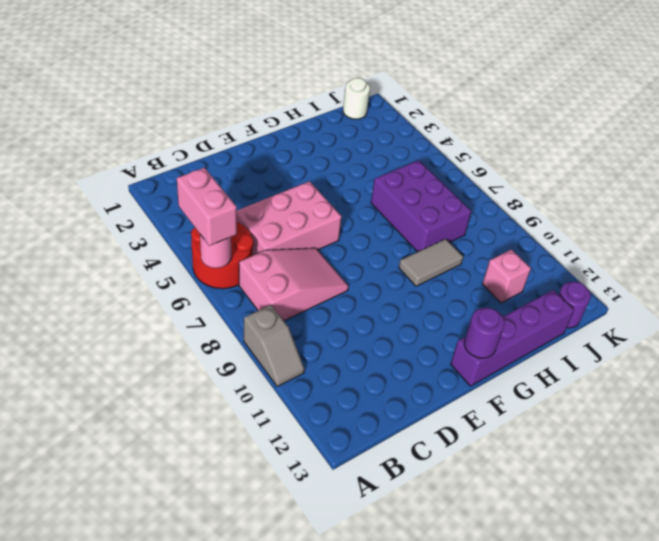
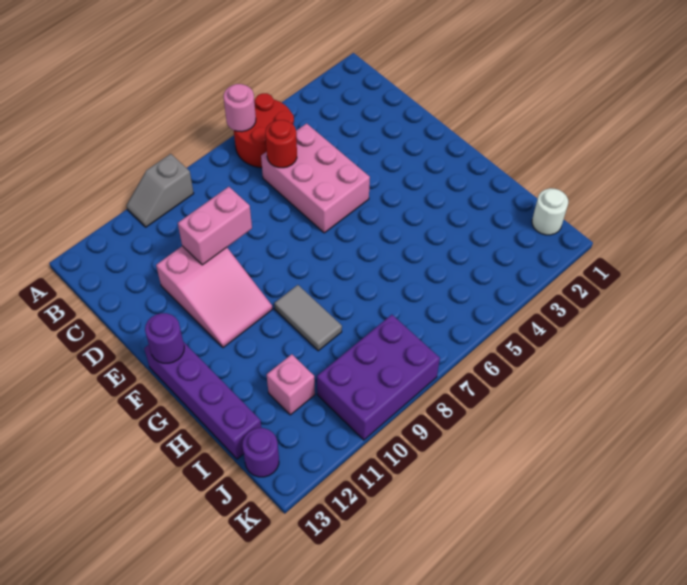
pink brick A5:A6 level 3 -> pink brick D9:D10 level 2
pink slope B7:D8 level 1 top B -> pink slope D10:F11 level 1 top D
none -> red round brick C6 level 2
purple brick H6:I8 level 1 -> purple brick J8:K10 level 1

